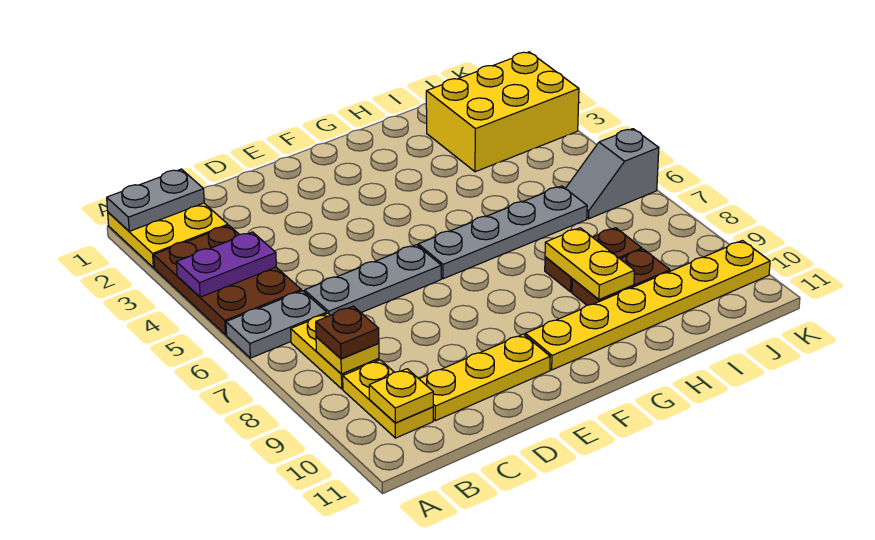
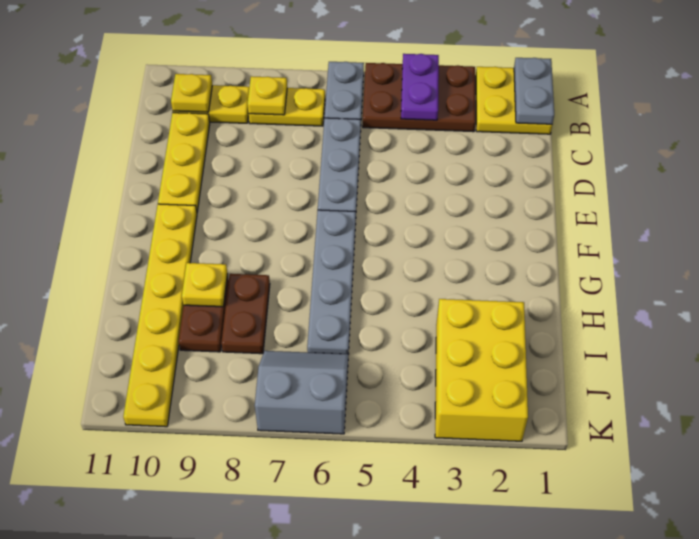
brown plate B8 level 3 -> none
yellow plate H8:H9 level 2 -> yellow plate H9 level 2
grey slope J6:K6 level 1 top K -> grey slope J6:K7 level 1 top K

